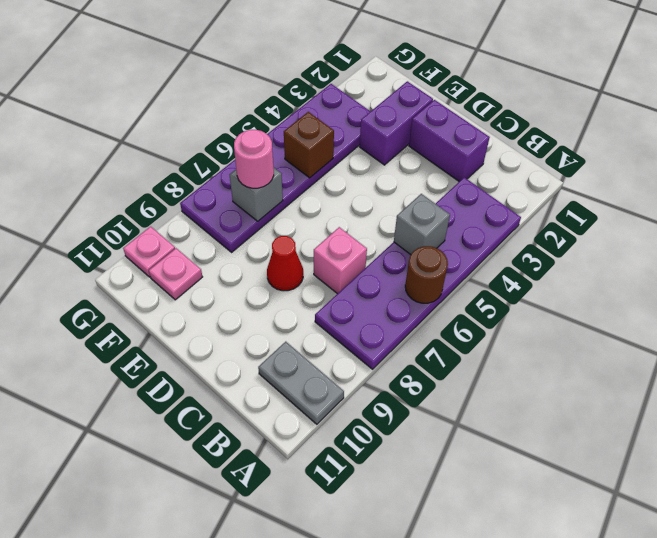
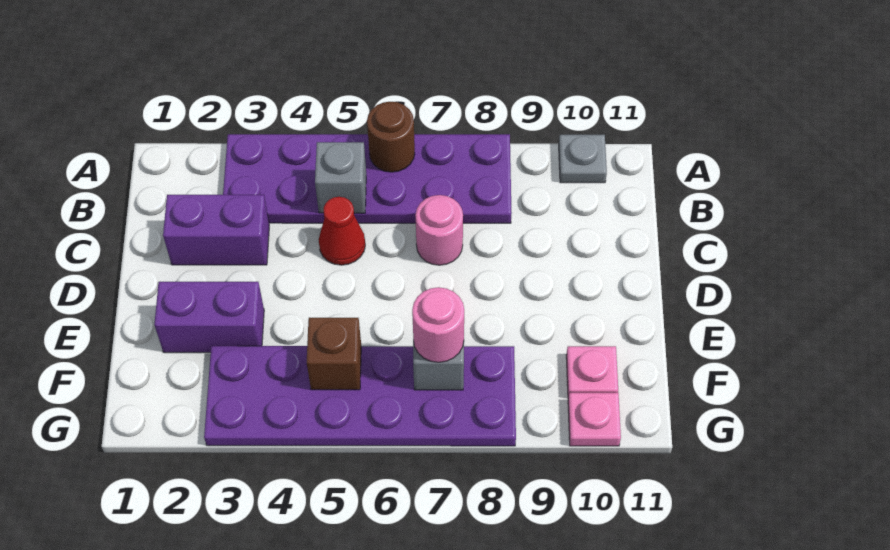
grey plate A10:B10 level 1 -> grey plate A10 level 1
purple brick C2:D2 level 1 -> purple brick C2:C3 level 1
pink brick C7 level 1 -> pink round brick C7 level 1
red cone D8 level 1 -> red cone C5 level 1

